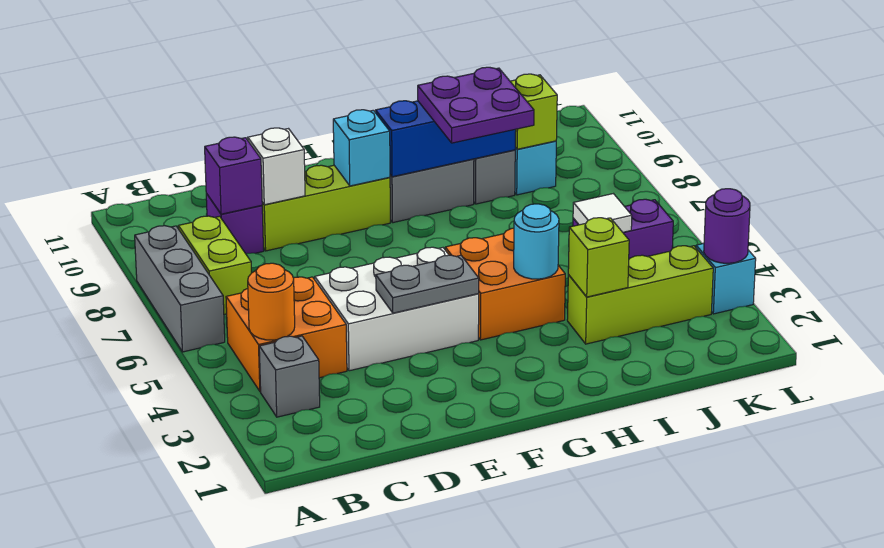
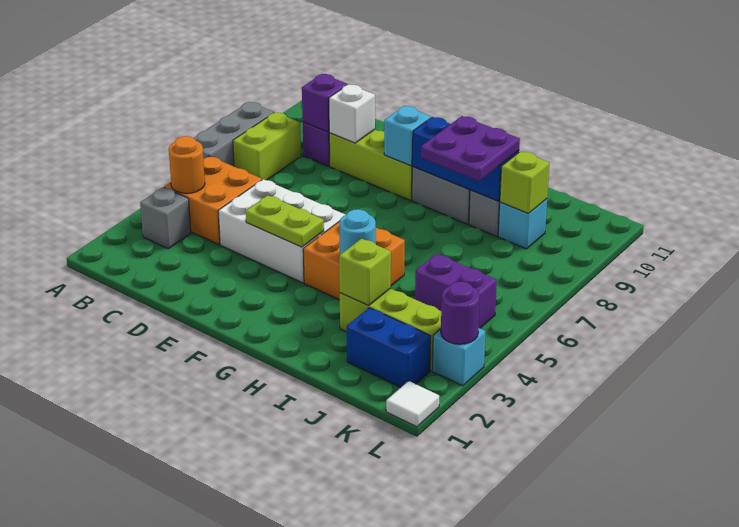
grey plate E4:F4 level 2 -> lime plate E4:F4 level 2
none -> blue brick J2:K2 level 1
white tile J5 level 2 -> white tile L1 level 1

